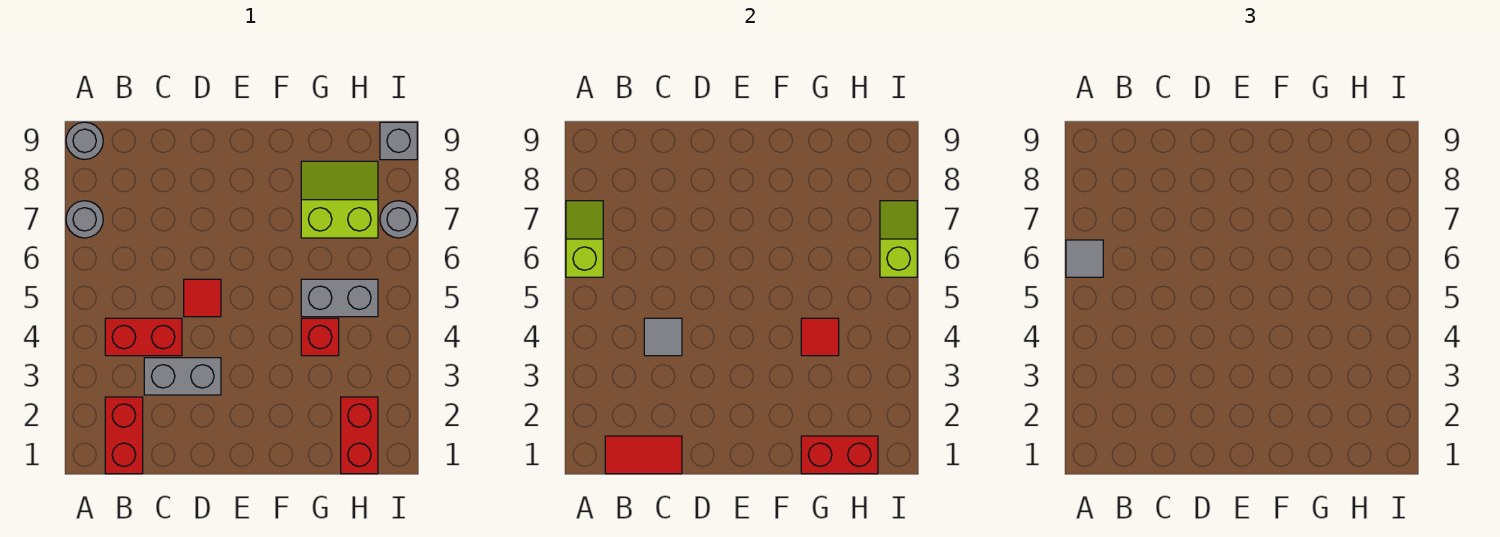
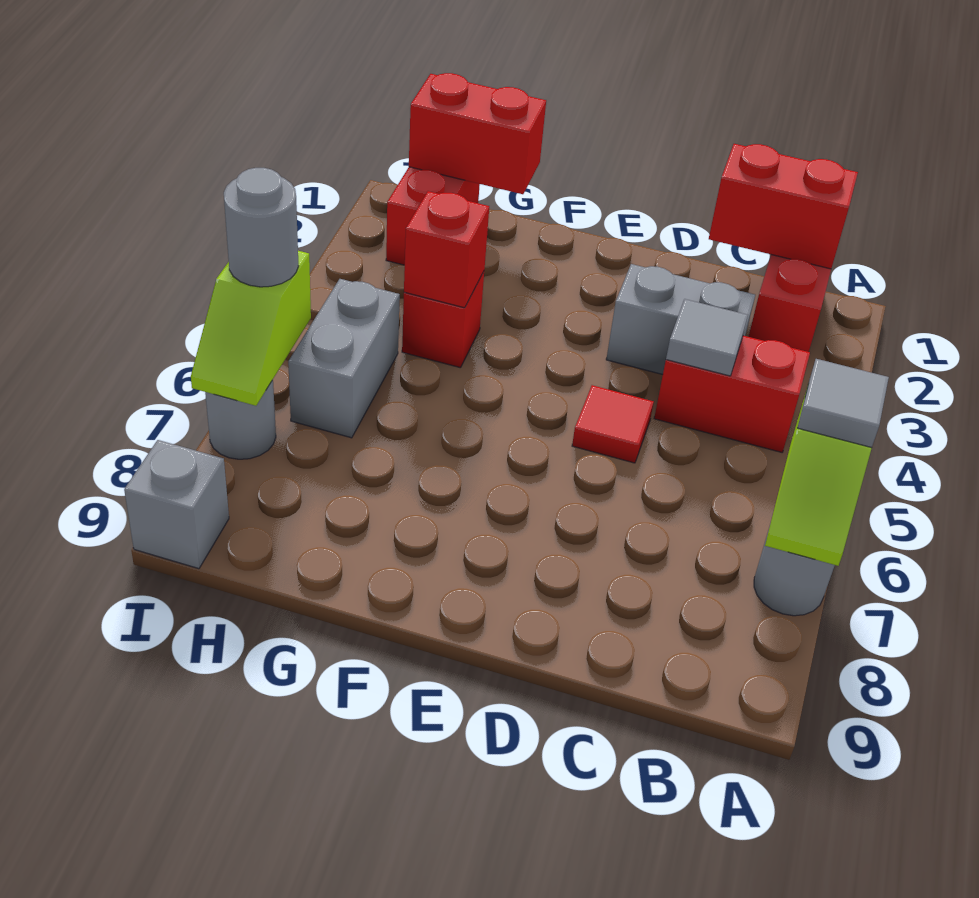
grey round brick A9 level 1 -> grey round brick I6 level 3
red tile B1:C1 level 2 -> red brick B1:C1 level 2
red tile G4 level 2 -> red brick G4 level 2
grey brick G5:H5 level 1 -> grey brick H5:H6 level 1
lime slope G7:H8 level 1 top 7 -> none

